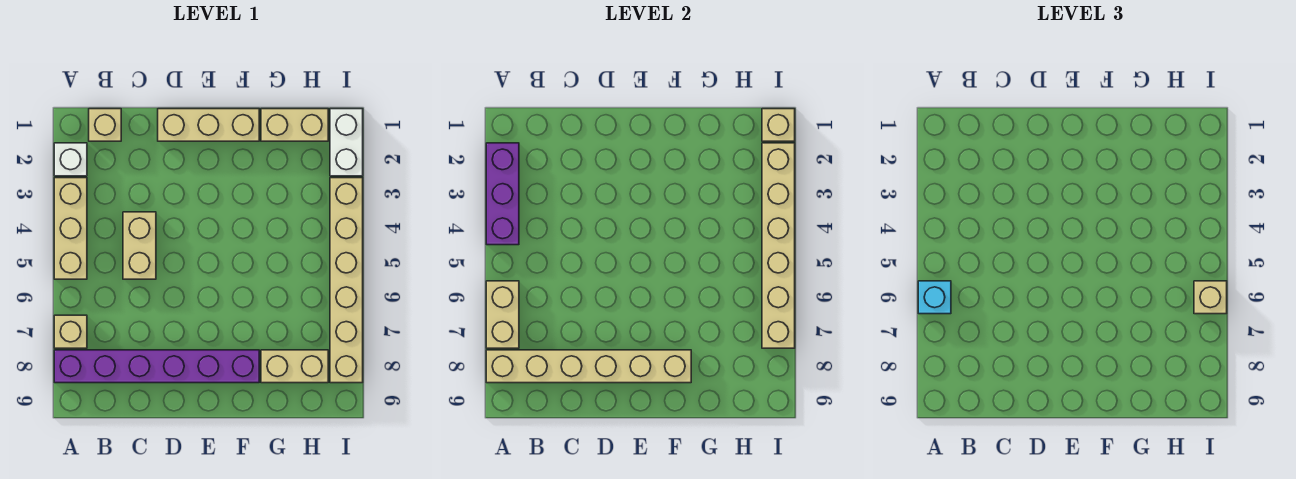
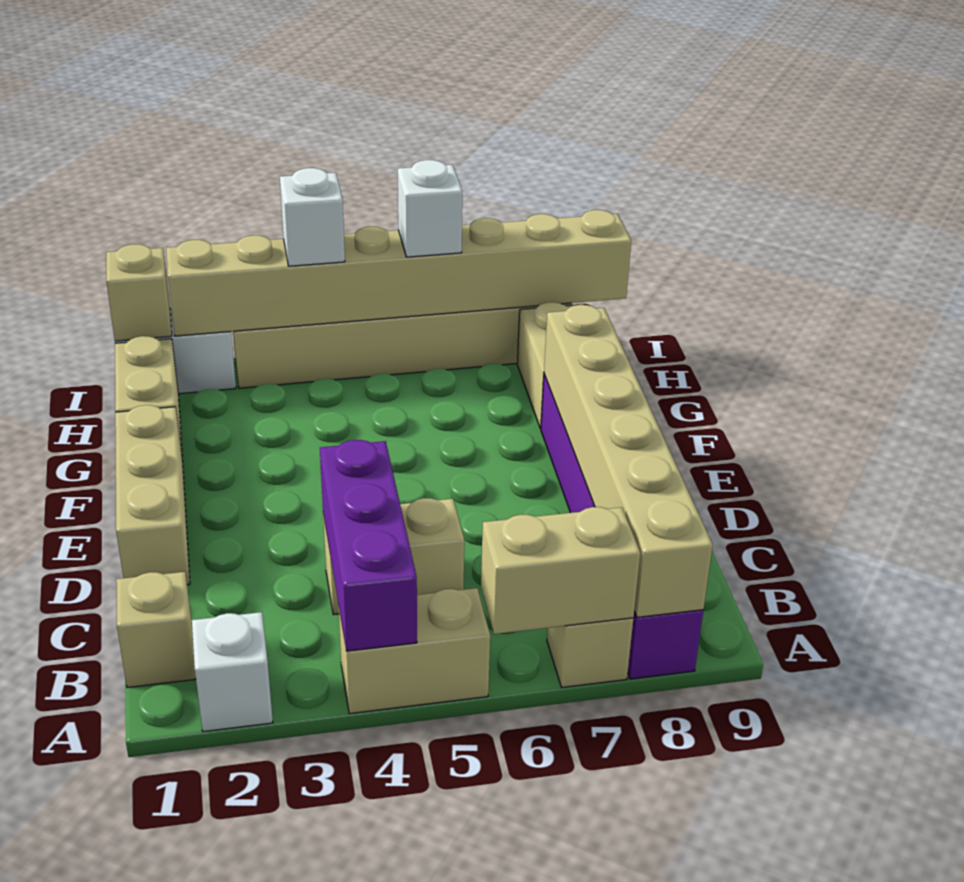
purple brick A2:A4 level 2 -> purple brick A4:C4 level 2
tan brick A3:A5 level 1 -> tan brick A4:A5 level 1
cyan brick A6 level 3 -> none
tan brick I2:I7 level 2 -> tan brick I2:I9 level 2
none -> white brick I4 level 3
tan brick I6 level 3 -> white brick I6 level 3

